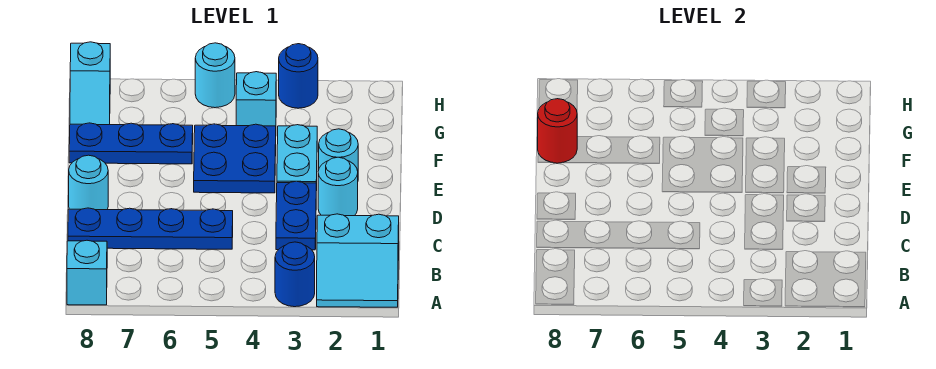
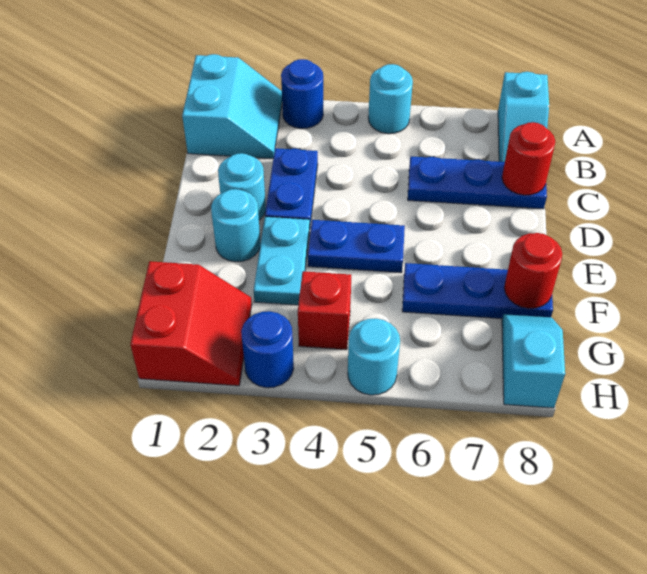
cyan slope A1:B2 level 1 top B -> cyan slope A1:B2 level 1 top 1
blue plate C5:C8 level 1 -> blue plate C6:C8 level 1
none -> red round brick C8 level 2
cyan round brick D8 level 1 -> cyan round brick A5 level 1
blue plate E4:F5 level 1 -> blue plate E4:E5 level 1
none -> red slope G1:H2 level 1 top 1
cyan brick G4 level 1 -> red brick G4 level 1

